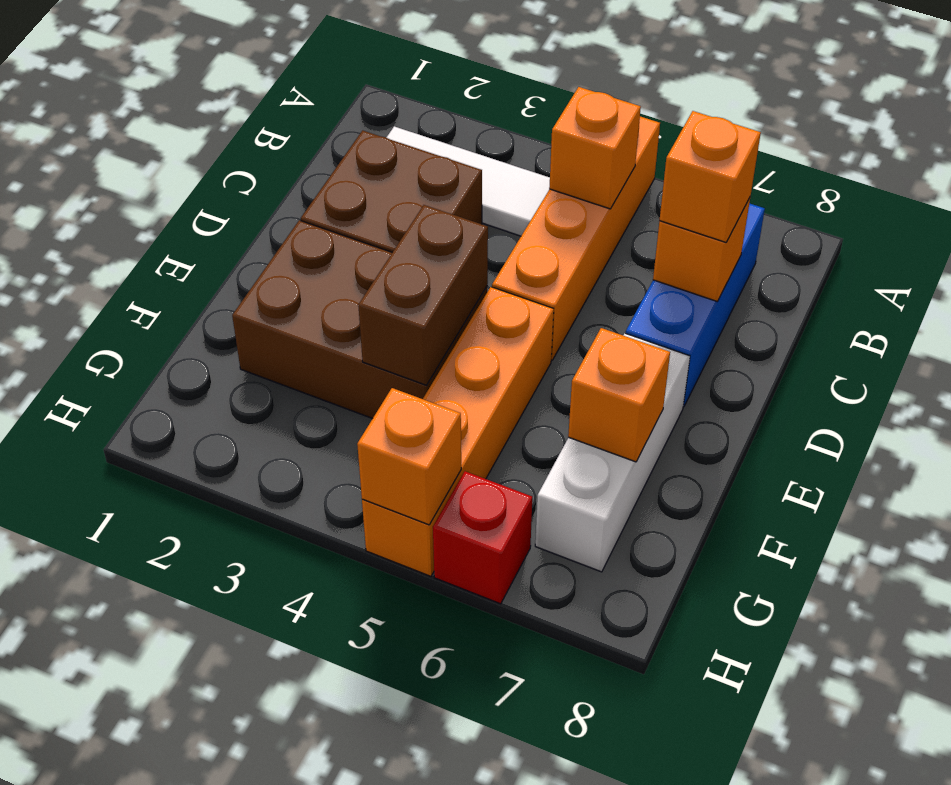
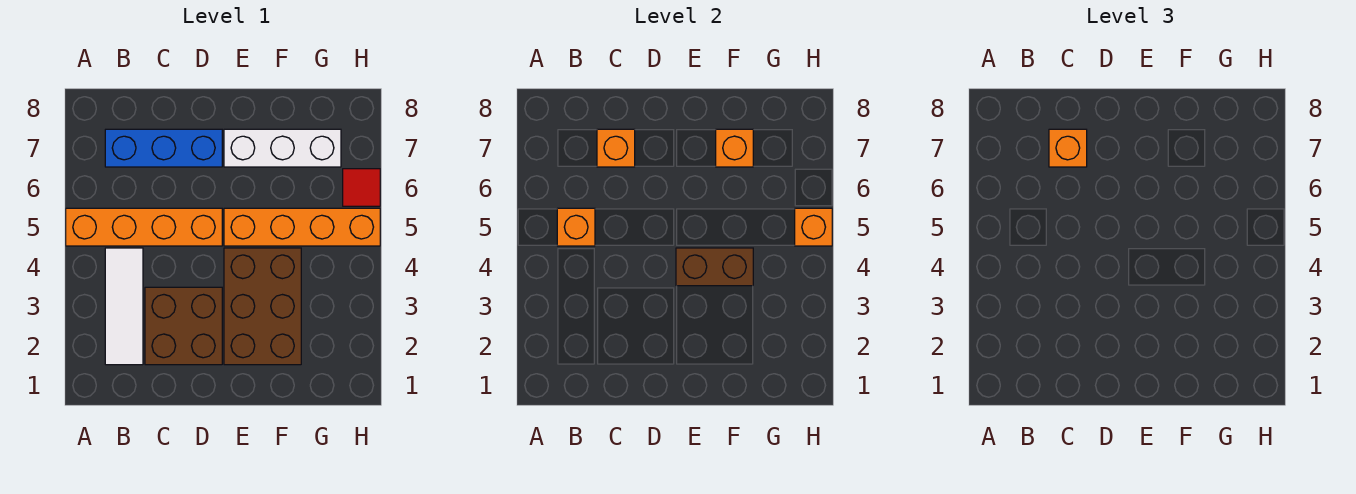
red brick H6 level 1 -> red tile H6 level 1

